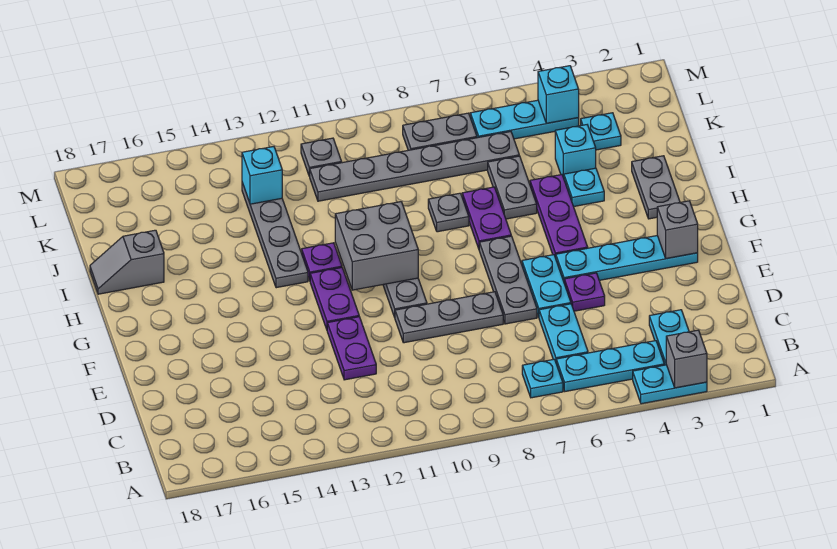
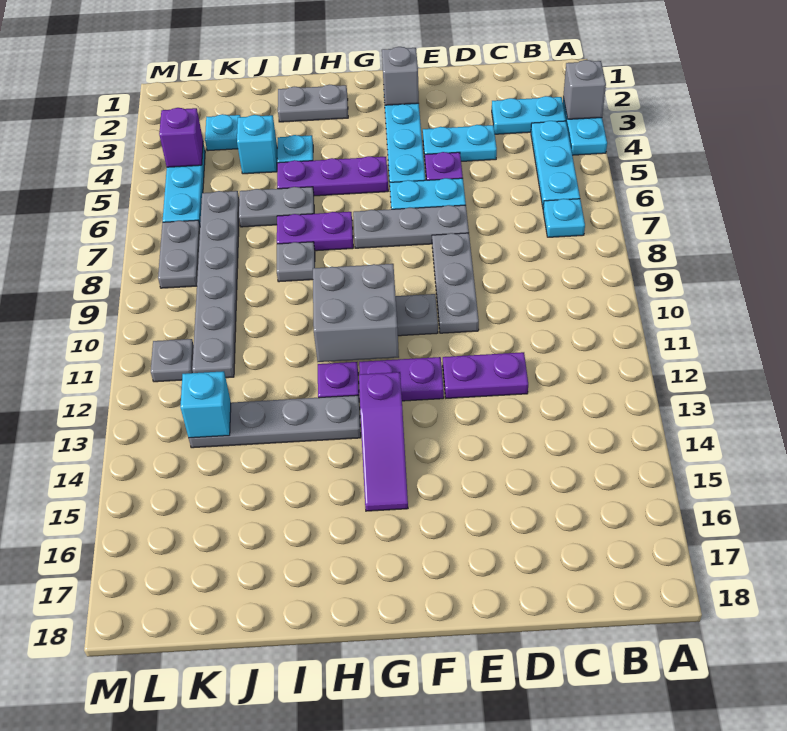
cyan plate C6:D6 level 1 -> cyan plate D4:E4 level 1
none -> purple slope G13:G15 level 1 top 13
grey slope I17:I18 level 1 top 17 -> none
cyan brick L4 level 2 -> purple brick L4 level 2

